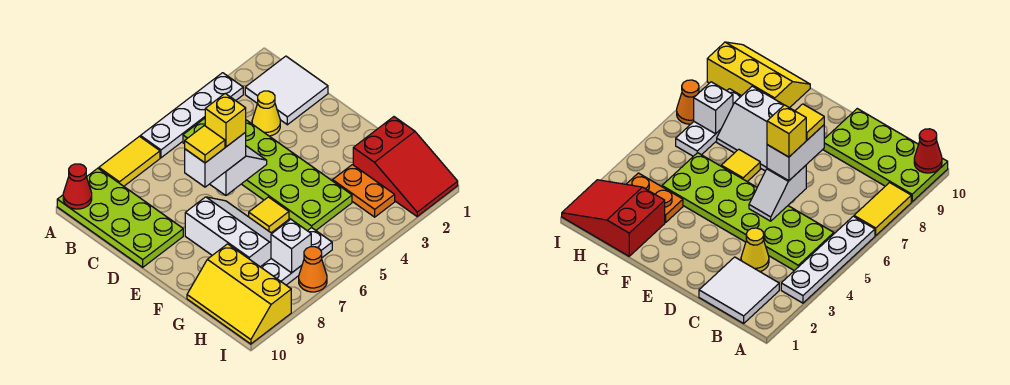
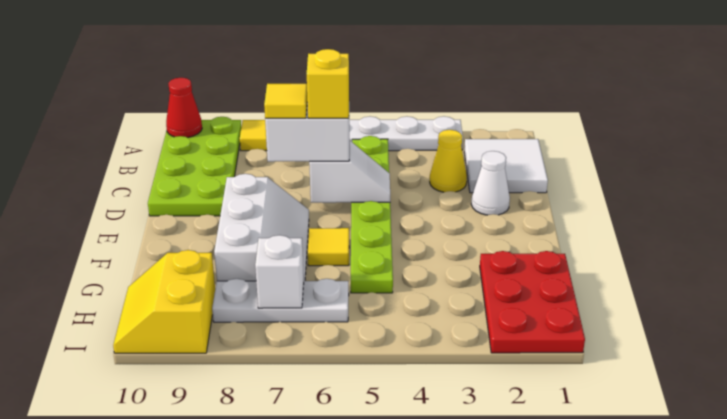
lime plate B4:G5 level 1 -> lime plate B5:G5 level 1
none -> white cone D2 level 1
red slope G1:I2 level 1 top G -> red plate G1:I2 level 1
orange plate G3:H3 level 1 -> none
yellow slope G9:I10 level 1 top 9 -> yellow slope H9:I10 level 1 top 9
orange cone I7 level 1 -> none

